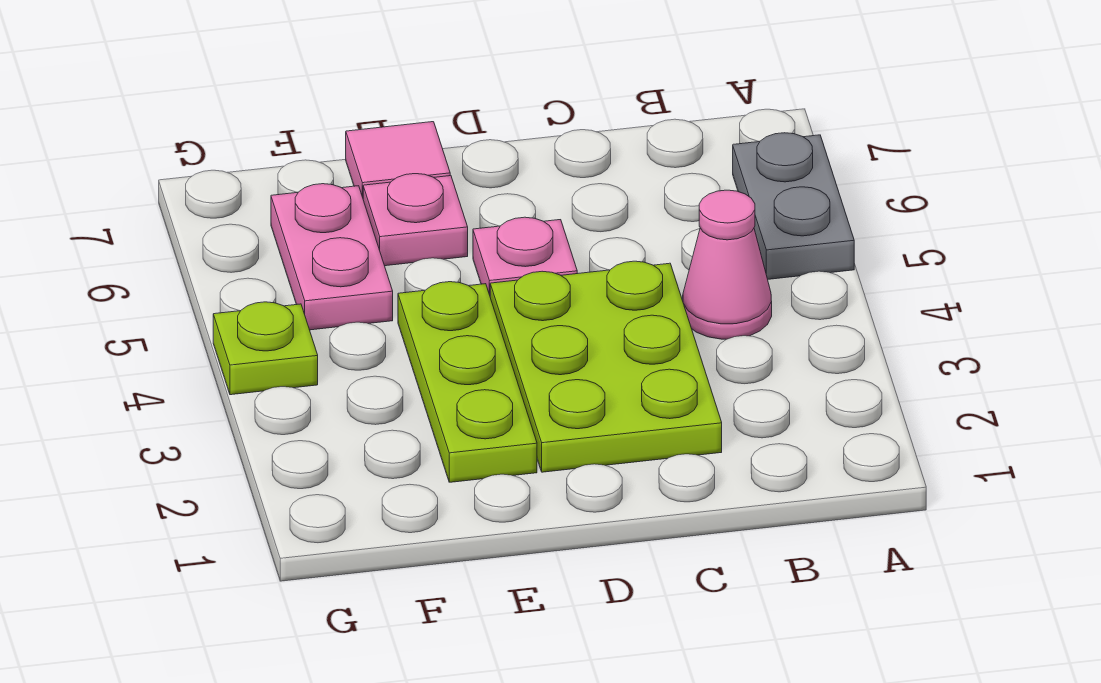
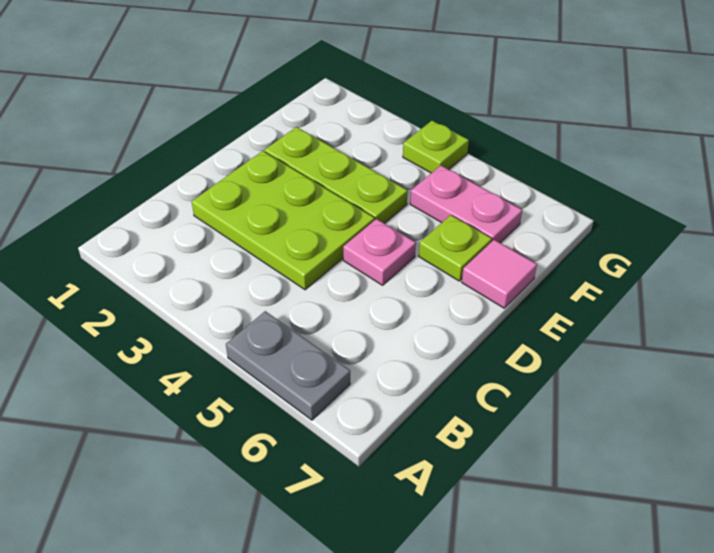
pink cone B4 level 1 -> none
pink plate E6 level 1 -> lime plate E6 level 1

